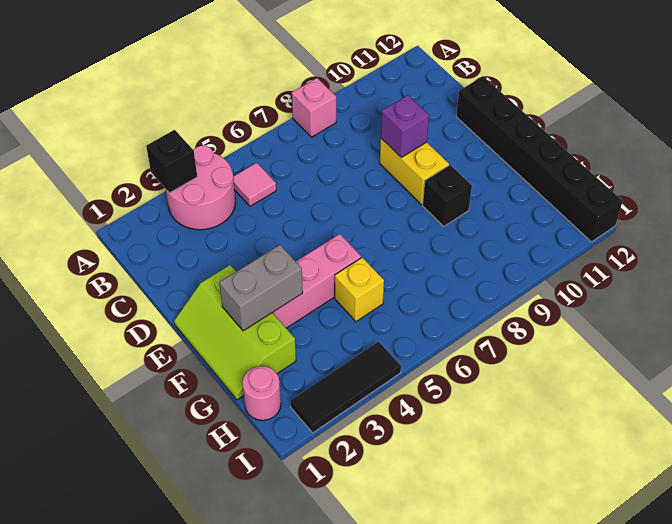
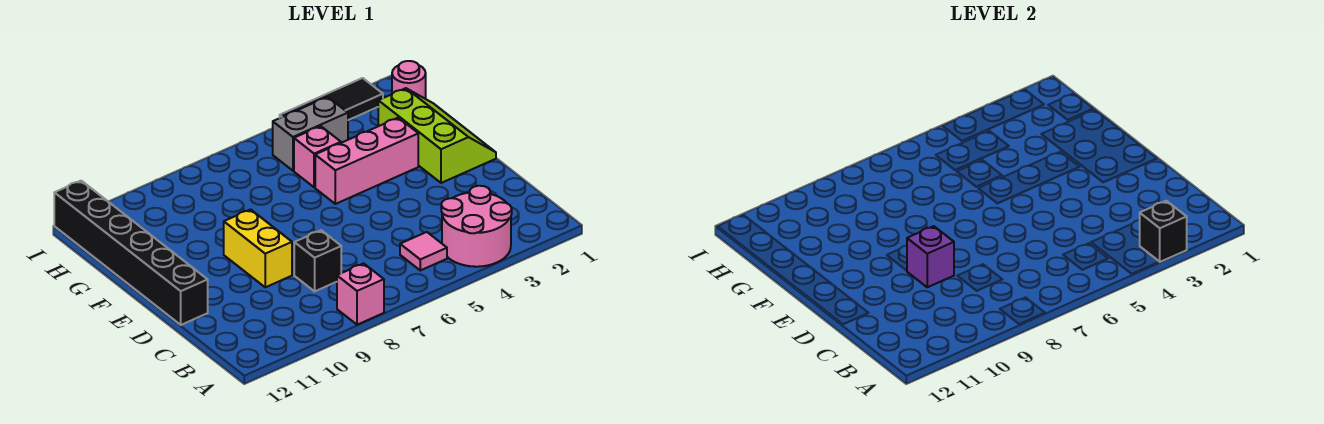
grey brick F2:F3 level 2 -> grey brick H4:H5 level 1
black brick F9 level 1 -> black brick C8 level 1
yellow brick G5 level 1 -> pink brick G5 level 1

